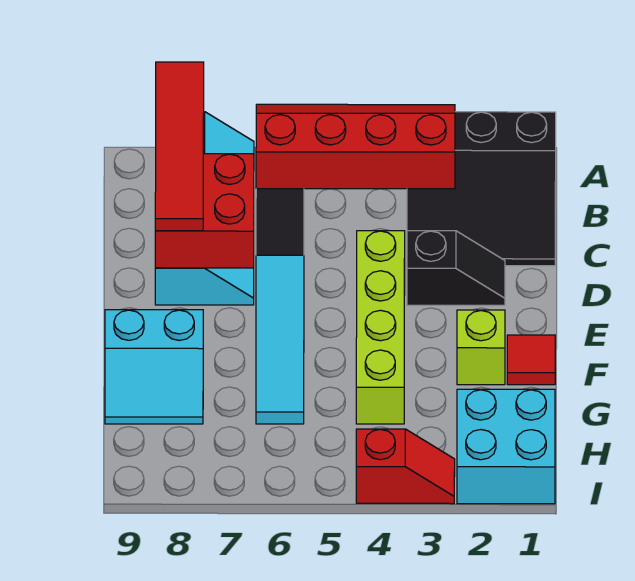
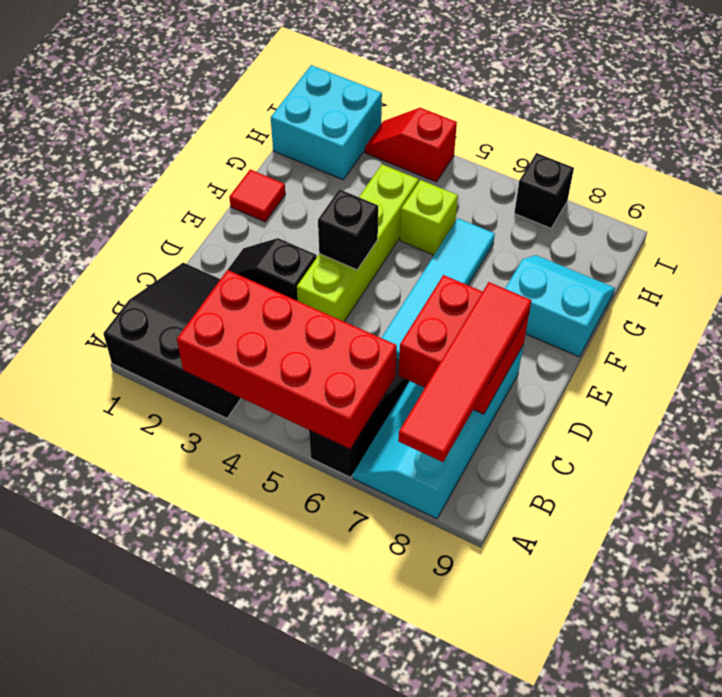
red slope A3:B6 level 2 top B -> red brick A3:B6 level 2
none -> black brick E4 level 2
lime brick F2 level 1 -> lime brick G5 level 1
none -> black brick I7 level 1

